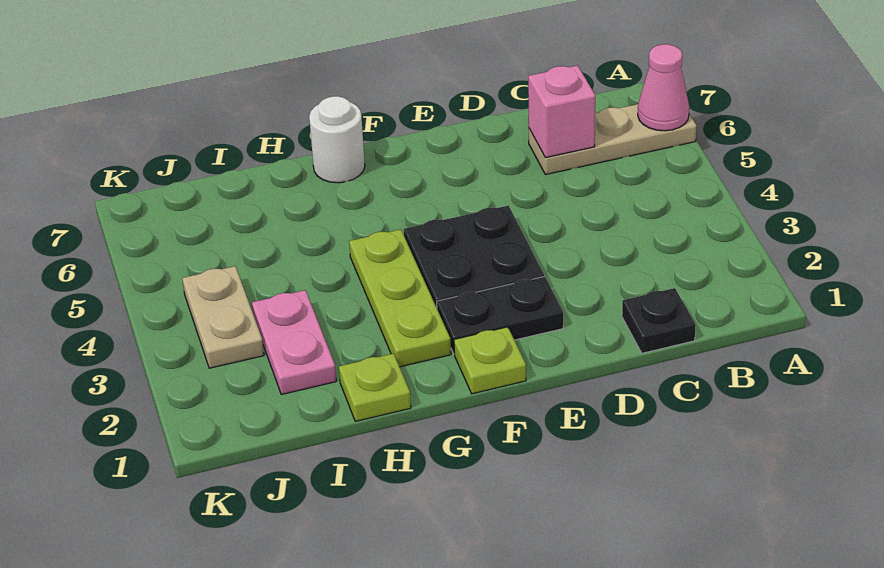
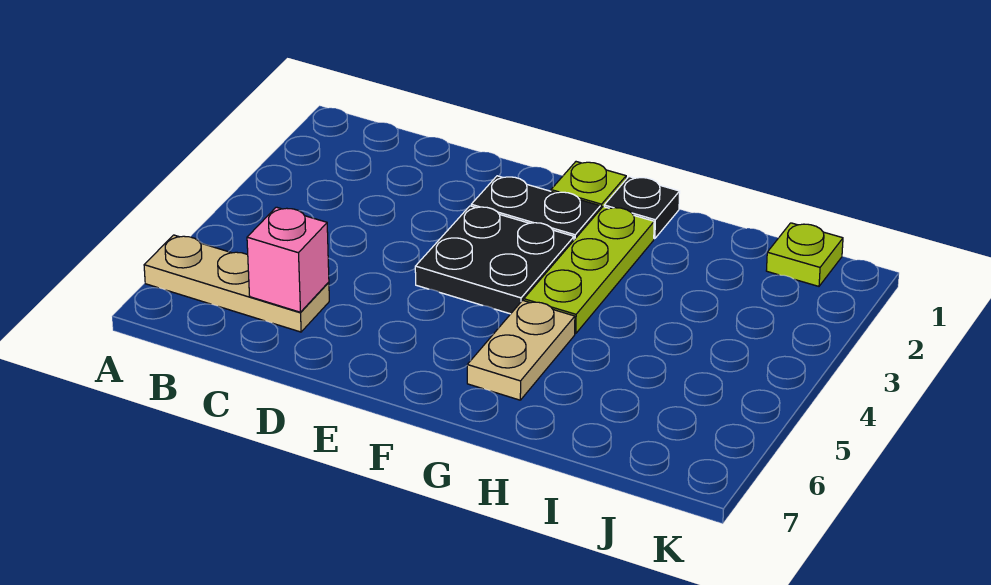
pink cone A6 level 2 -> none
black plate C1 level 1 -> black plate G1 level 1
white round brick G7 level 1 -> none
lime plate H1 level 1 -> lime plate J1 level 1
pink plate I2:I3 level 1 -> none
tan plate J3:J4 level 1 -> tan plate G5:G6 level 1

